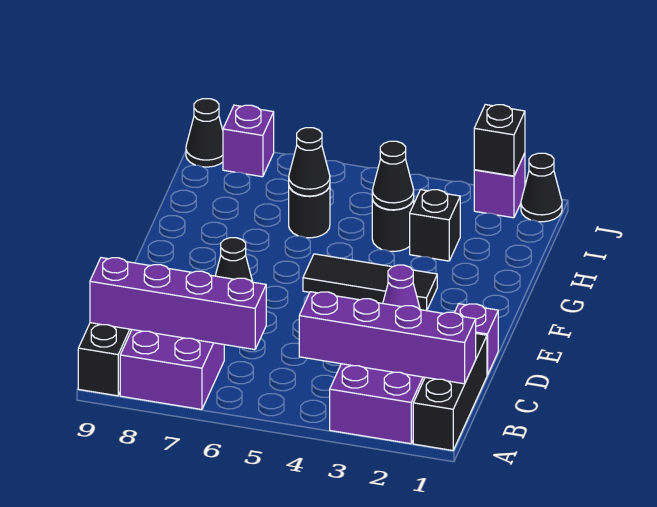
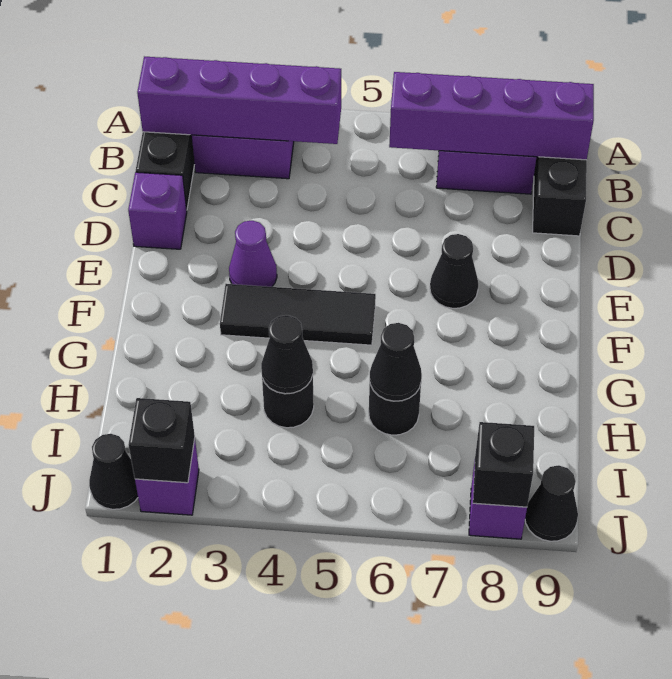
black brick H3 level 1 -> black brick J8 level 2

